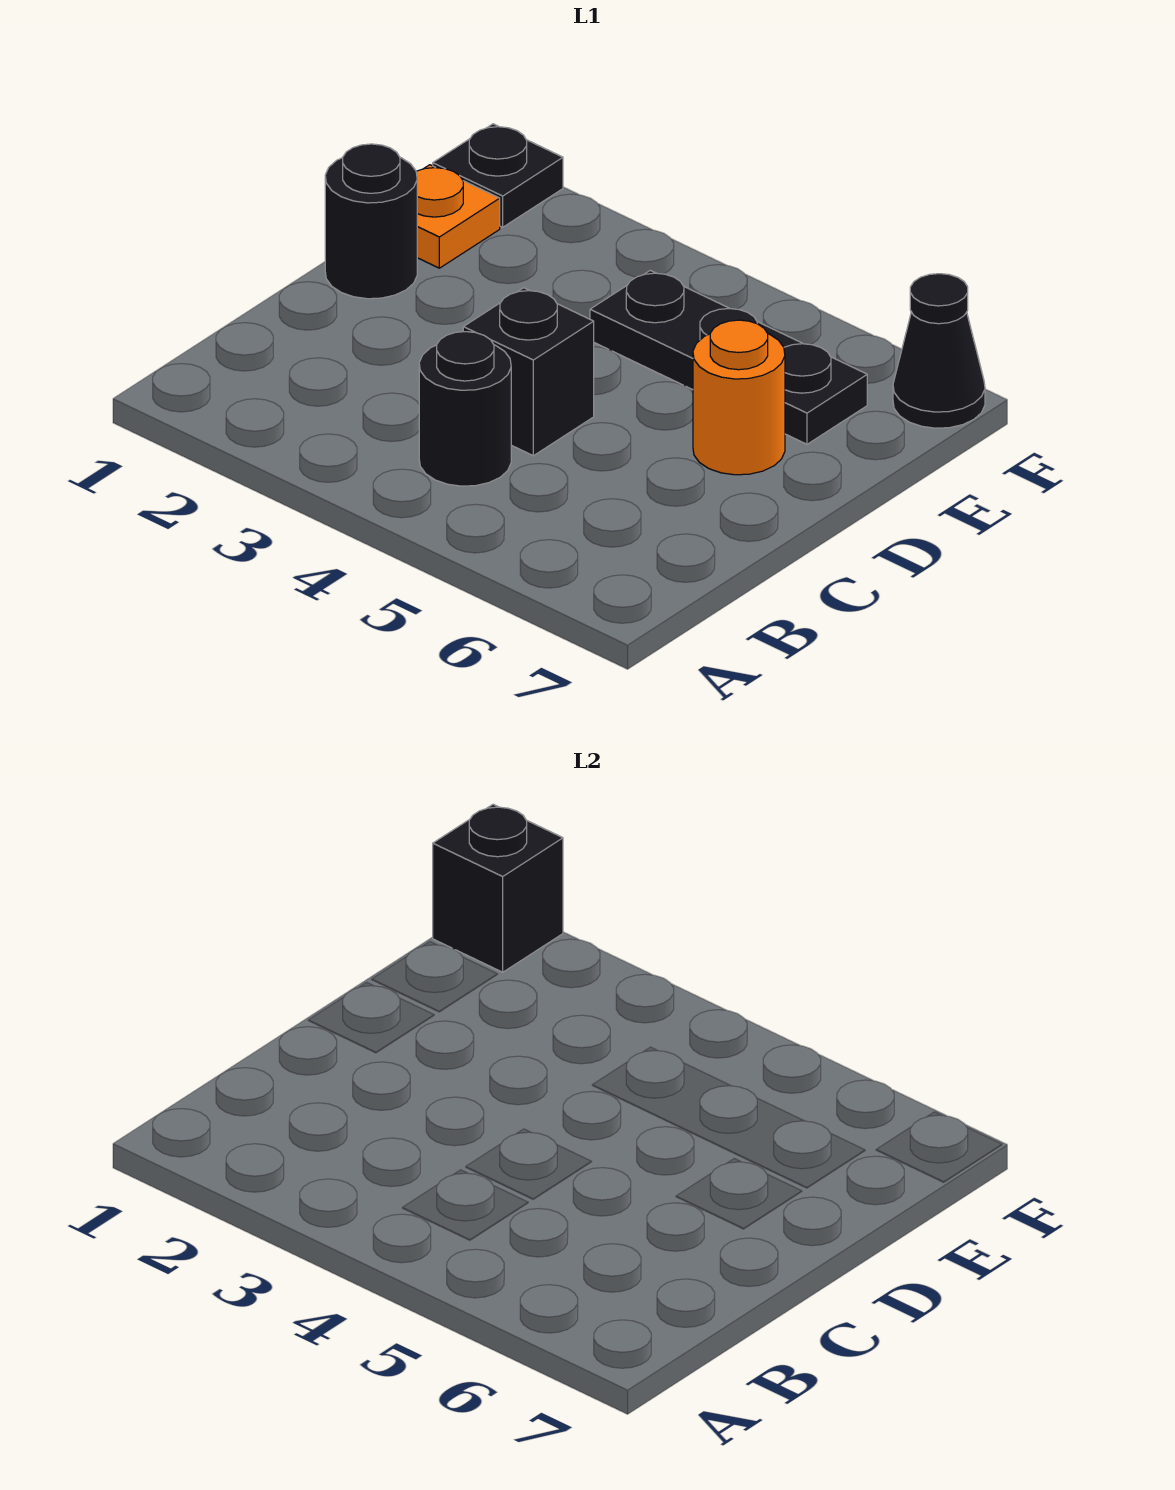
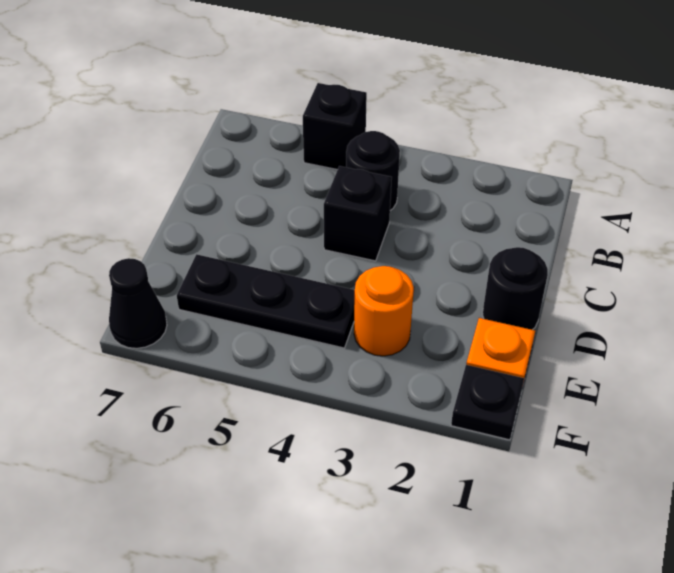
orange round brick D6 level 1 -> orange round brick E3 level 1
black brick F1 level 2 -> black brick A5 level 1

